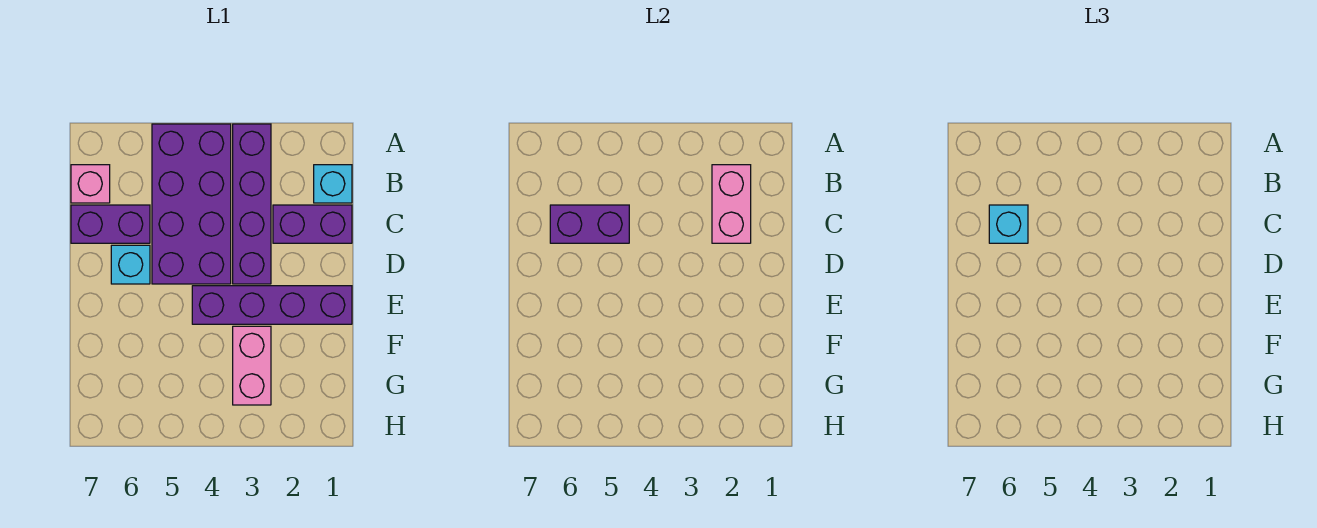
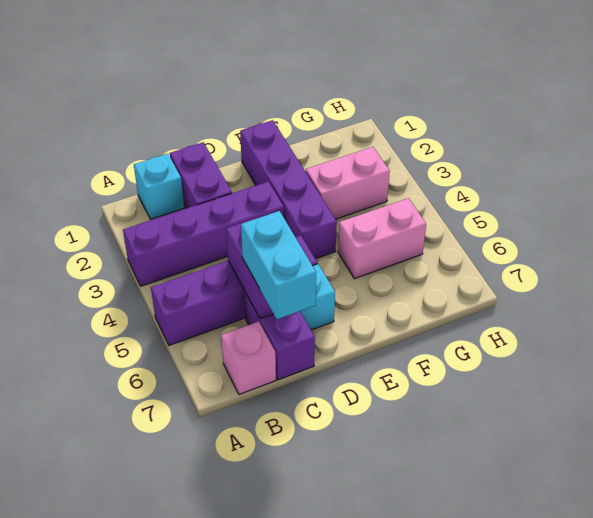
purple brick A4:D5 level 1 -> purple brick A5:D5 level 1
pink brick B2:C2 level 2 -> pink brick F5:G5 level 1
cyan brick C6 level 3 -> cyan brick C6:C7 level 3

